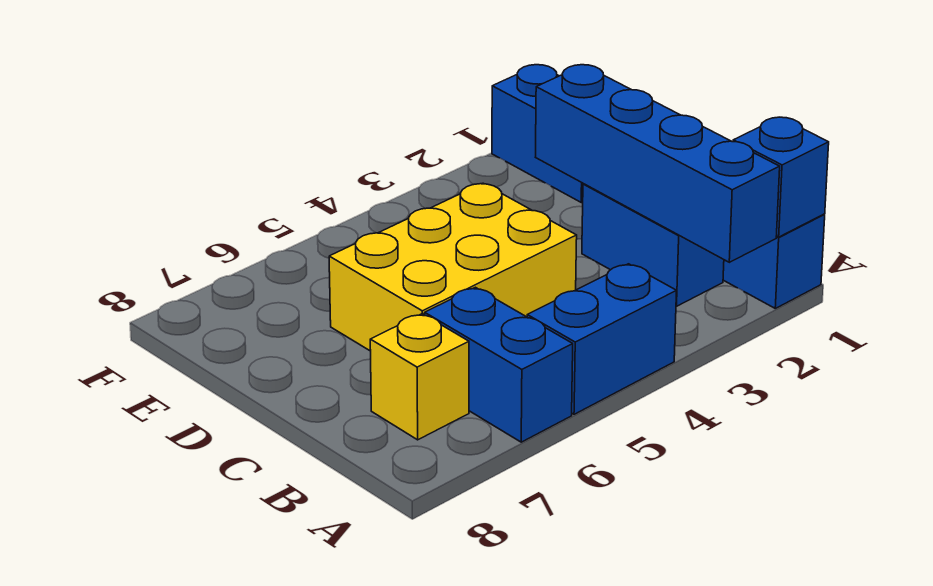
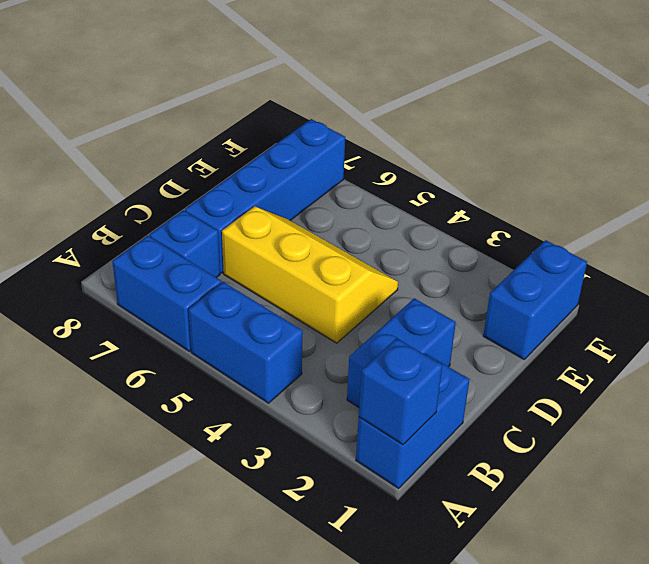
blue brick A2:D2 level 2 -> blue brick C7:F7 level 1
blue brick A6:B6 level 1 -> blue brick A6:A7 level 1
yellow brick B7 level 1 -> blue brick B7 level 1
yellow brick C4:D6 level 1 -> yellow slope C4:D6 level 1 top C

